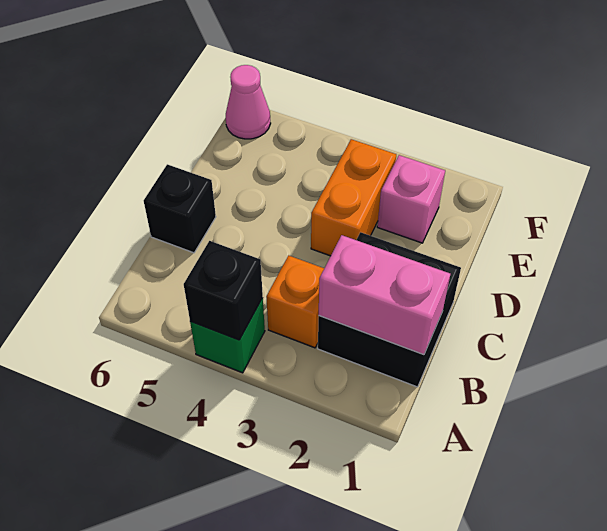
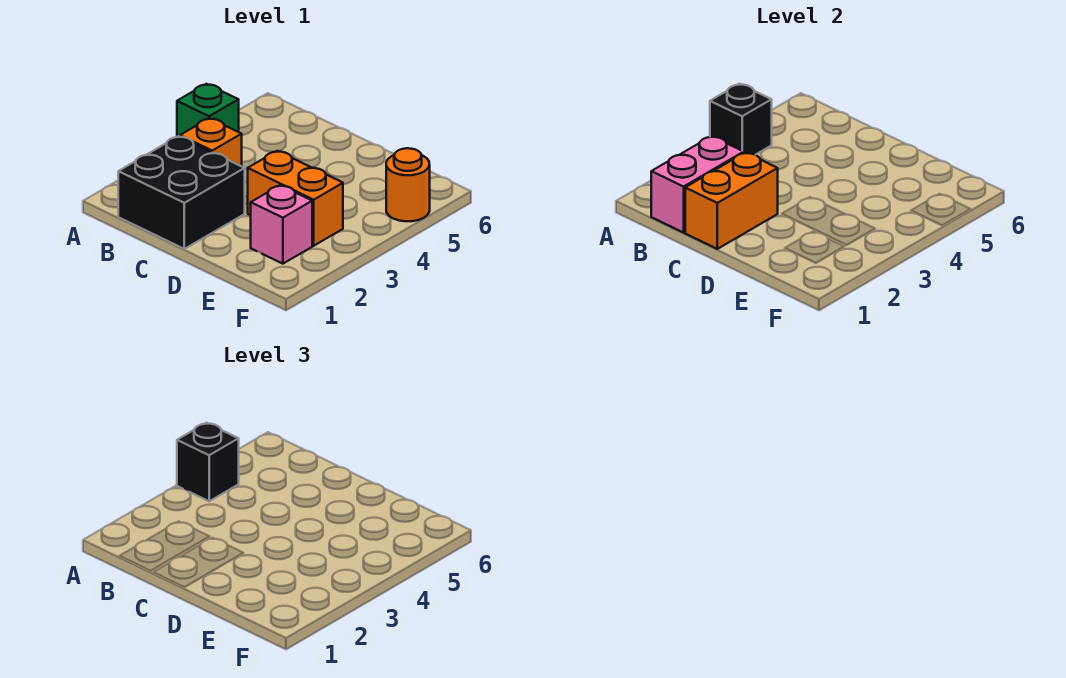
none -> orange brick C1:C2 level 2
black brick C6 level 1 -> black brick A4 level 3
none -> orange round brick F5 level 1
pink cone F6 level 1 -> none

